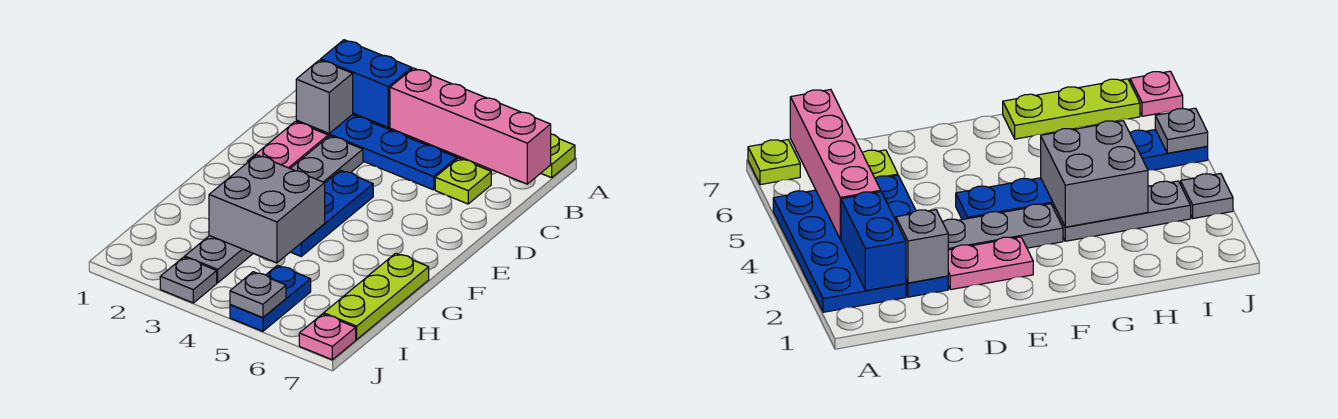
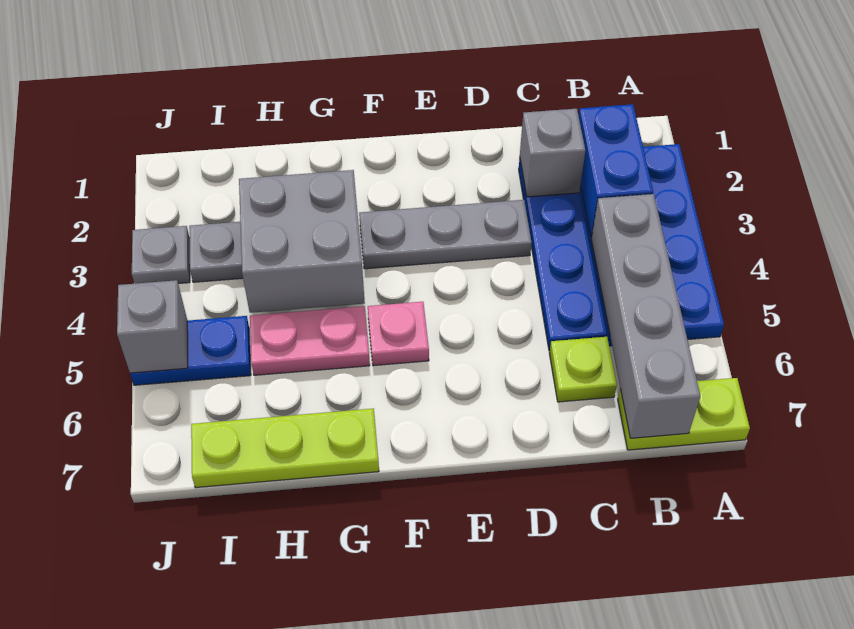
lime plate A7 level 1 -> lime plate A7:B7 level 1
pink brick B4:B7 level 2 -> grey brick B4:B7 level 2
pink plate D2:E2 level 1 -> pink plate G5:H5 level 1
blue plate E4:G4 level 1 -> none
grey plate J5 level 2 -> grey brick J5 level 2
pink plate J7 level 1 -> pink plate F5 level 1

